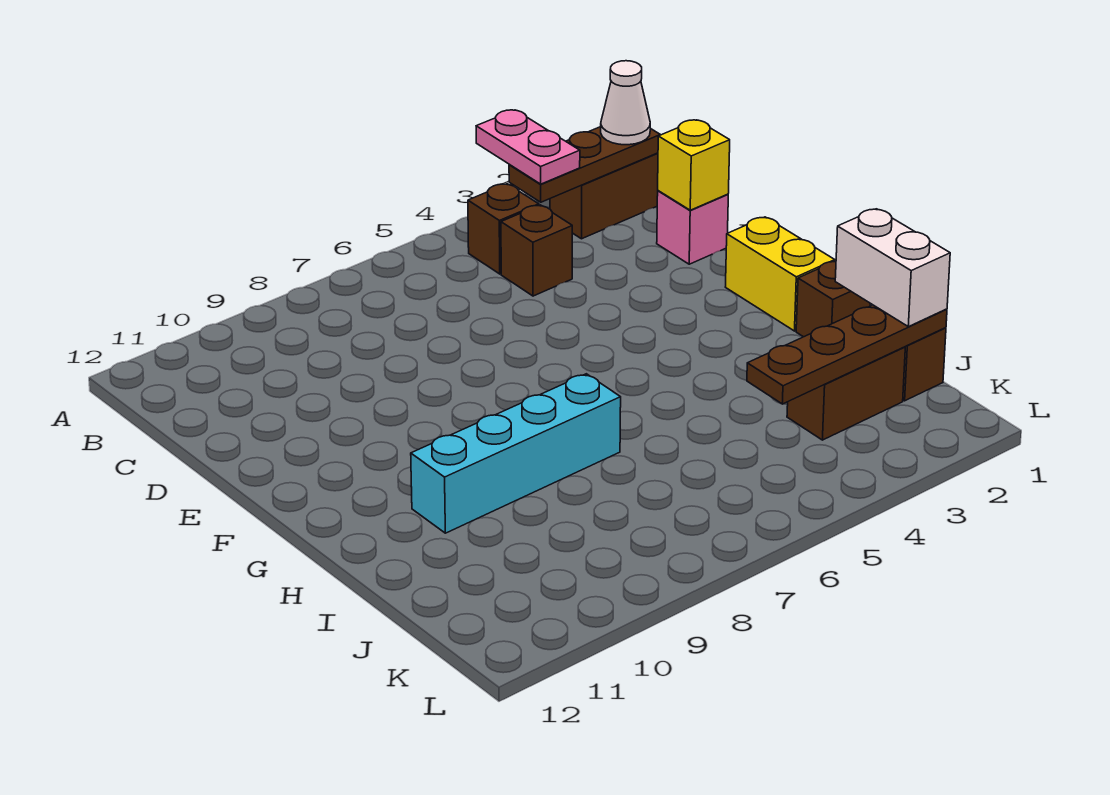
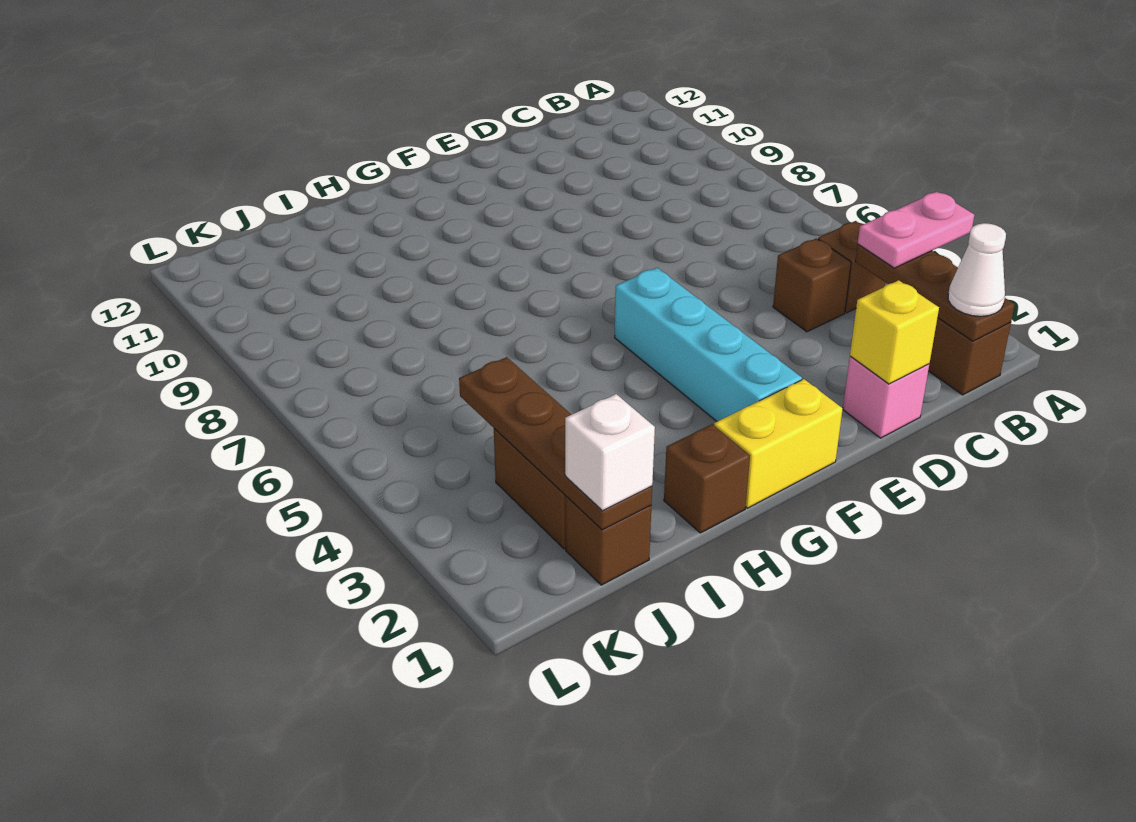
cyan brick H7:H10 level 1 -> cyan brick F2:F5 level 1
white brick I1:J1 level 3 -> white brick J1 level 3

